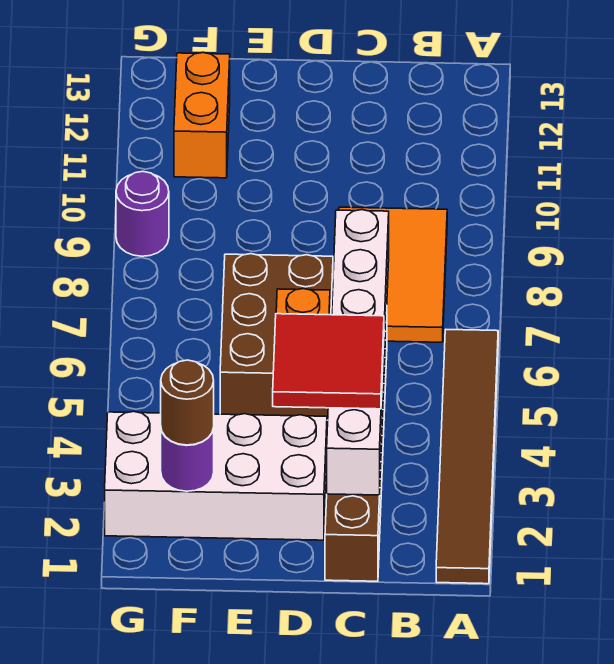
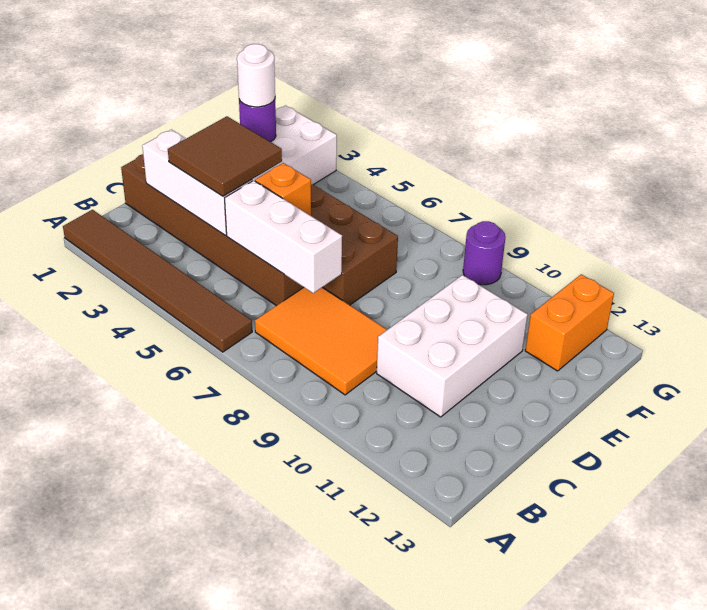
red tile C3:D4 level 3 -> brown tile C3:D4 level 3
none -> white brick C10:E11 level 1
brown round brick F2 level 3 -> white round brick F2 level 3
orange brick F11:F12 level 1 -> orange brick F12:G12 level 1

